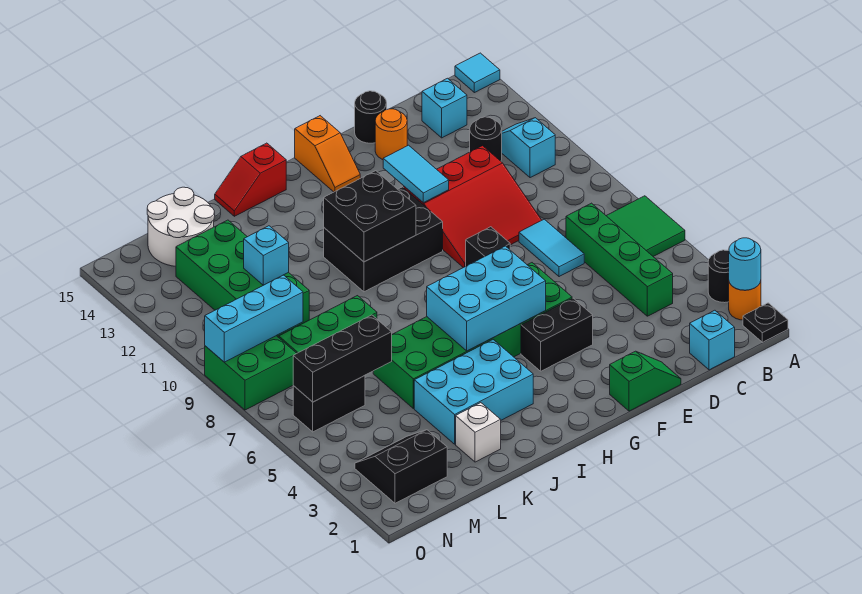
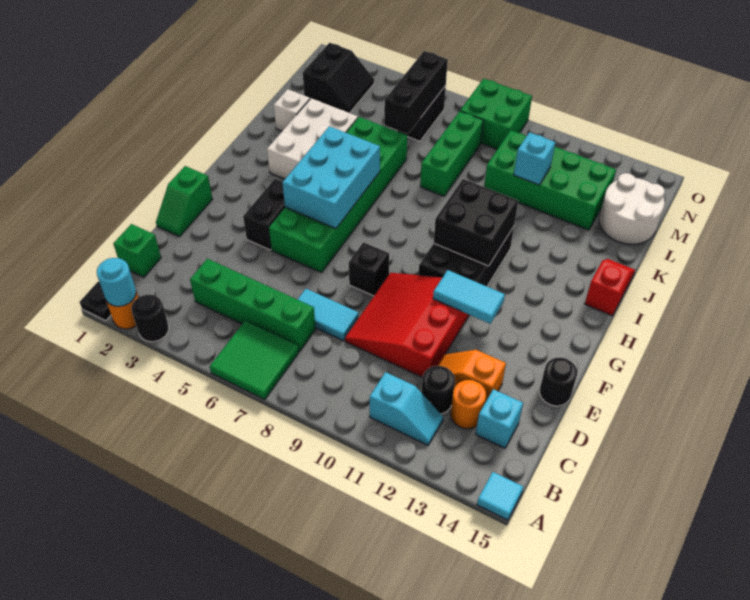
cyan brick C1 level 1 -> green brick C1 level 1
orange round brick E14 level 1 -> orange round brick C13 level 1
orange slope G14:G15 level 1 top 15 -> orange slope D12:D13 level 1 top 13
cyan brick I3:K4 level 1 -> white brick I3:K4 level 1
cyan brick M9:O9 level 2 -> none

